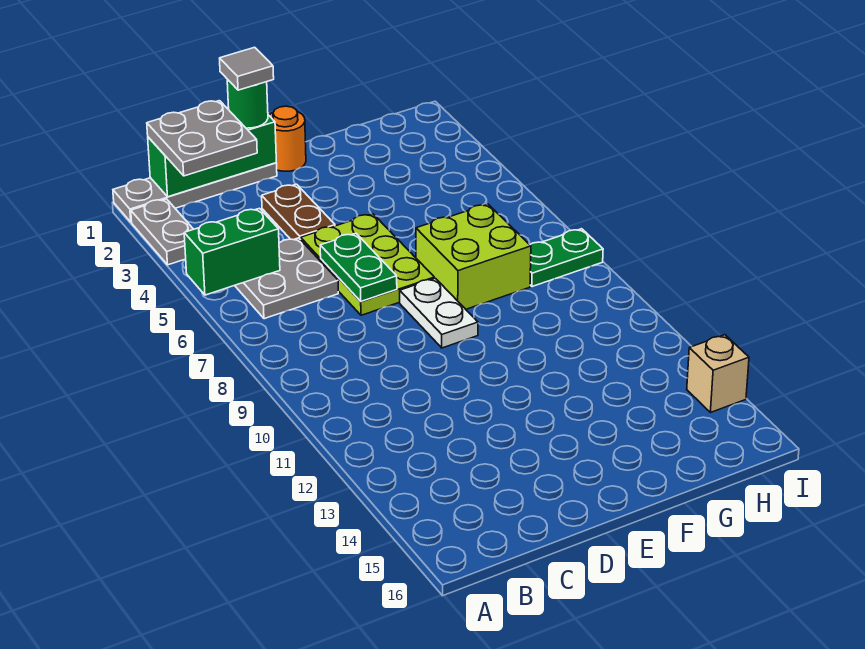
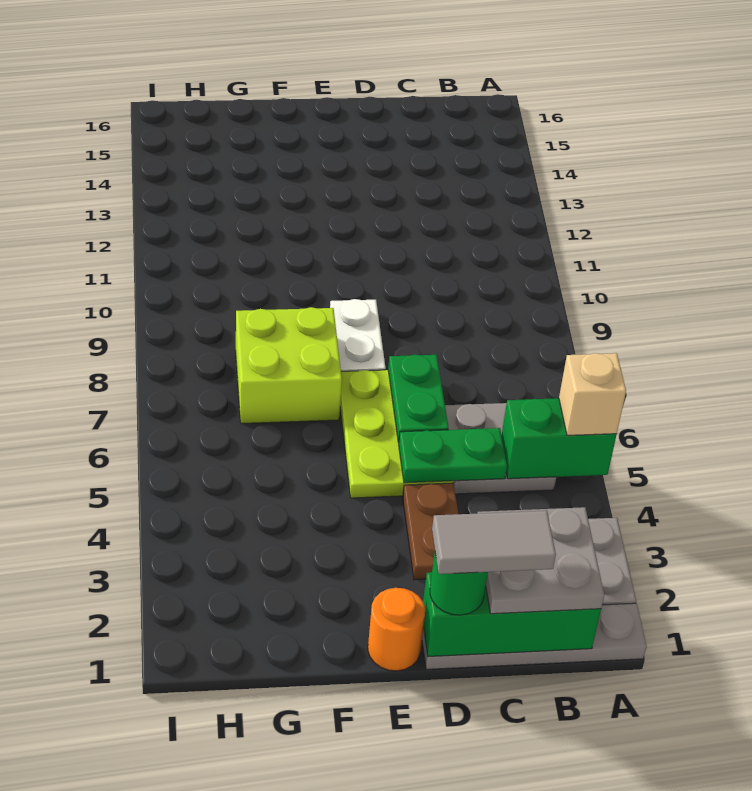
grey tile D1 level 4 -> grey tile C1:D1 level 4
green plate H8:I8 level 1 -> green plate C5:D5 level 2
tan brick I14 level 1 -> tan brick A5 level 3

